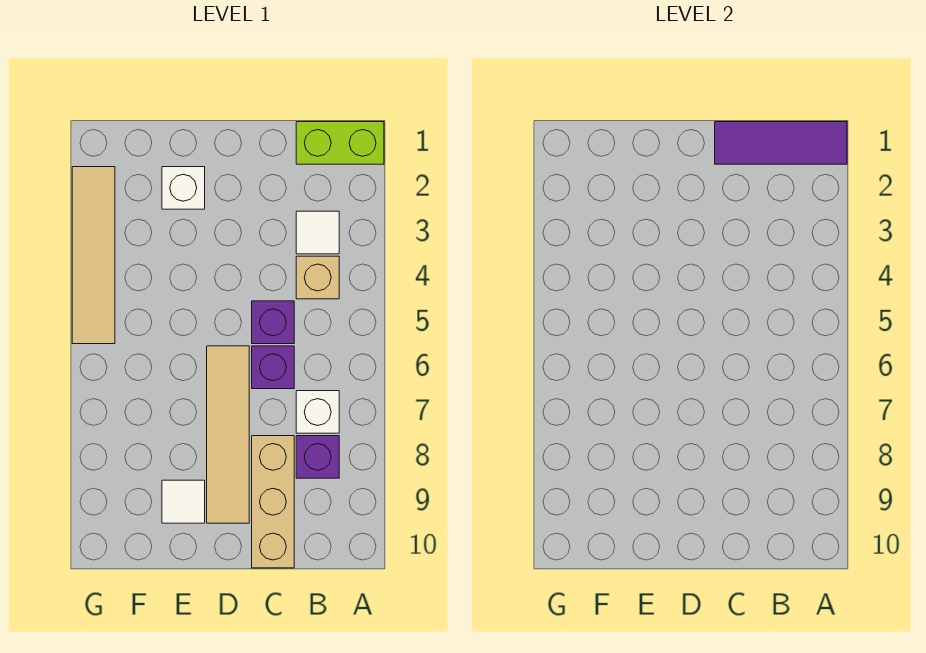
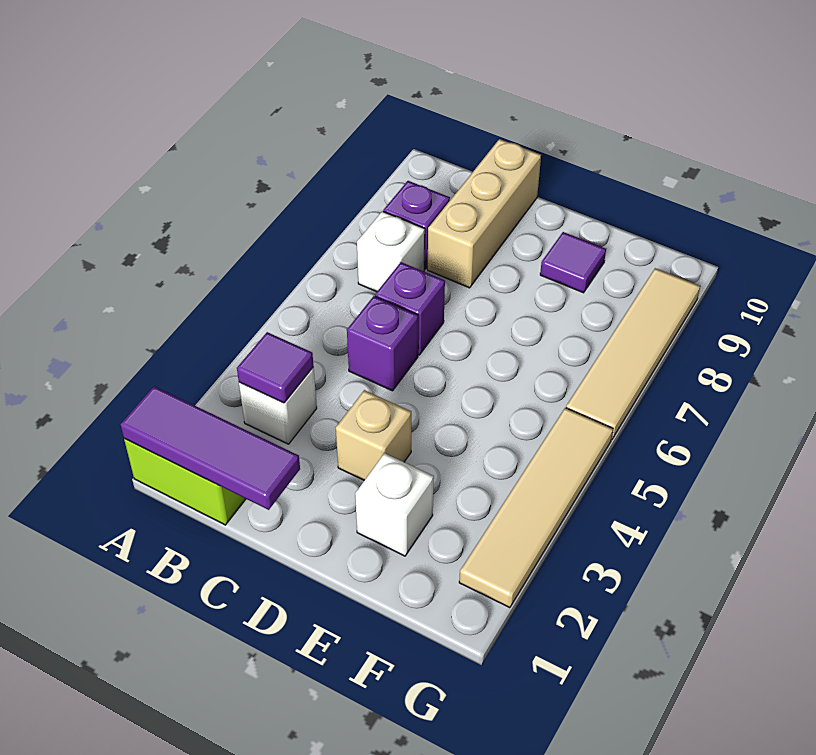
white tile B3 level 1 -> white brick B3 level 1
none -> purple tile B3 level 2
tan brick B4 level 1 -> tan brick D3 level 1
tan tile D6:D9 level 1 -> tan tile G6:G9 level 1
white tile E9 level 1 -> purple tile E9 level 1

